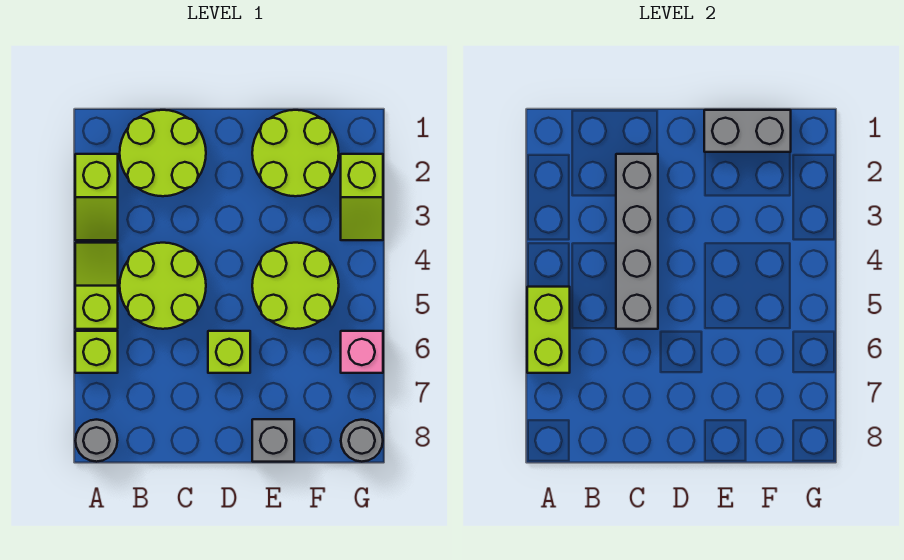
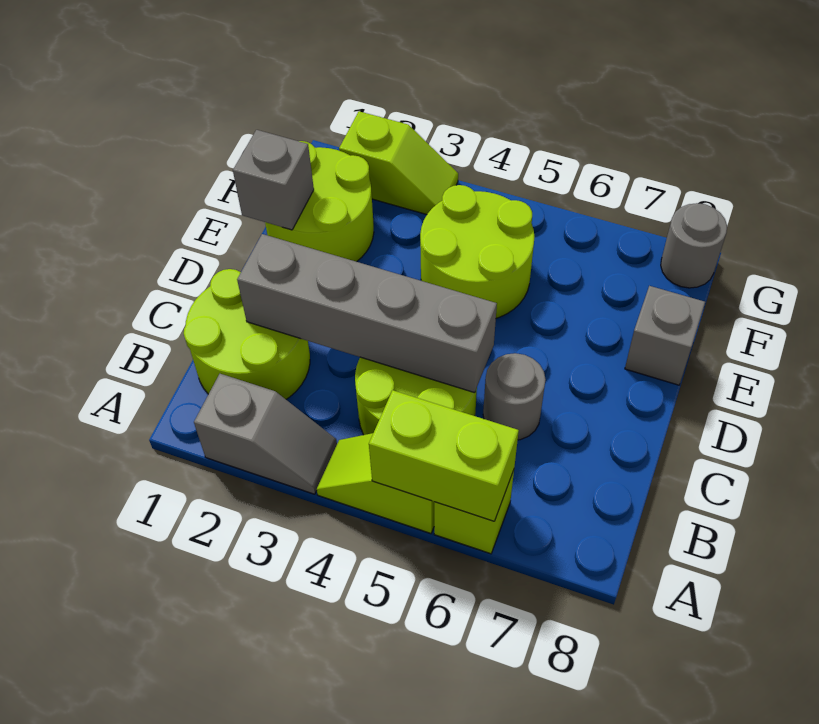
lime slope A2:A3 level 1 top 2 -> grey slope A2:A3 level 1 top 2
grey round brick A8 level 1 -> grey round brick C6 level 1
lime brick D6 level 1 -> none
grey brick E1:F1 level 2 -> grey brick E1 level 2
pink brick G6 level 1 -> none

